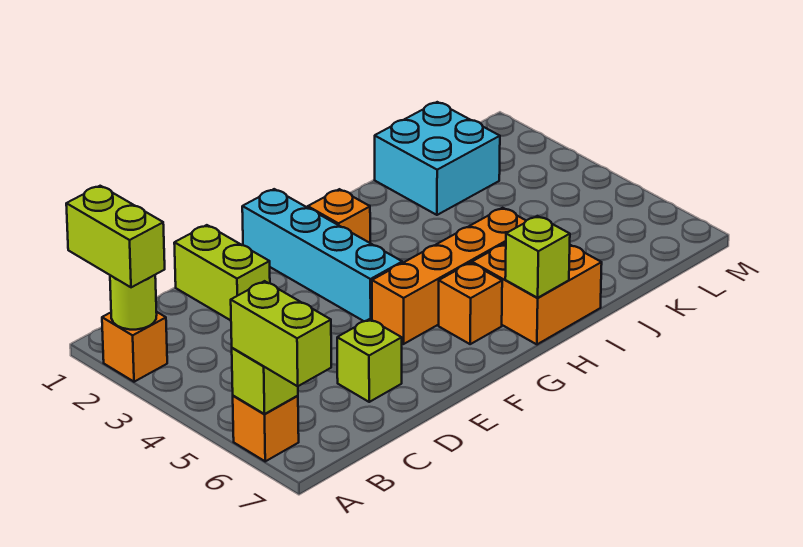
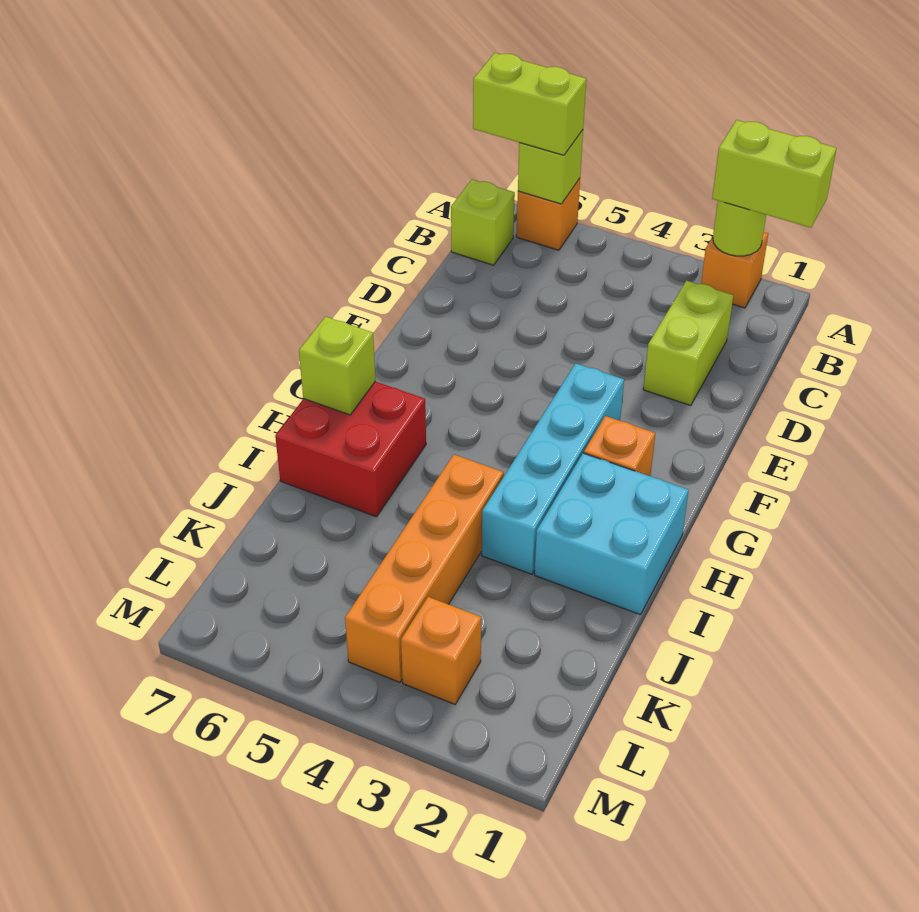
lime brick D1:D2 level 1 -> lime brick C2:D2 level 1
lime brick D6 level 1 -> lime brick B7 level 1
cyan brick F1:F4 level 1 -> cyan brick F3:I3 level 1
orange brick F5:I5 level 1 -> orange brick I4:L4 level 1
orange brick G6 level 1 -> orange brick L3 level 1
orange brick H6:I7 level 1 -> red brick H6:I7 level 1
cyan brick J1:K2 level 1 -> cyan brick H1:I2 level 1

